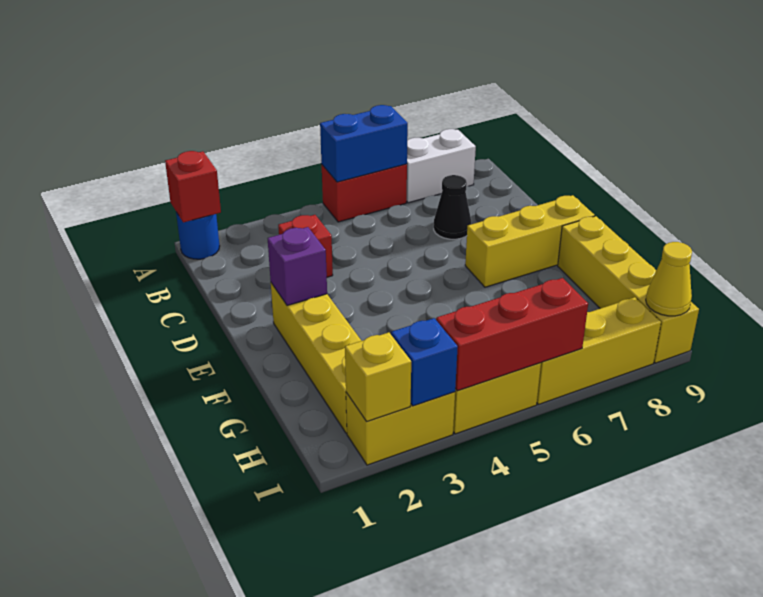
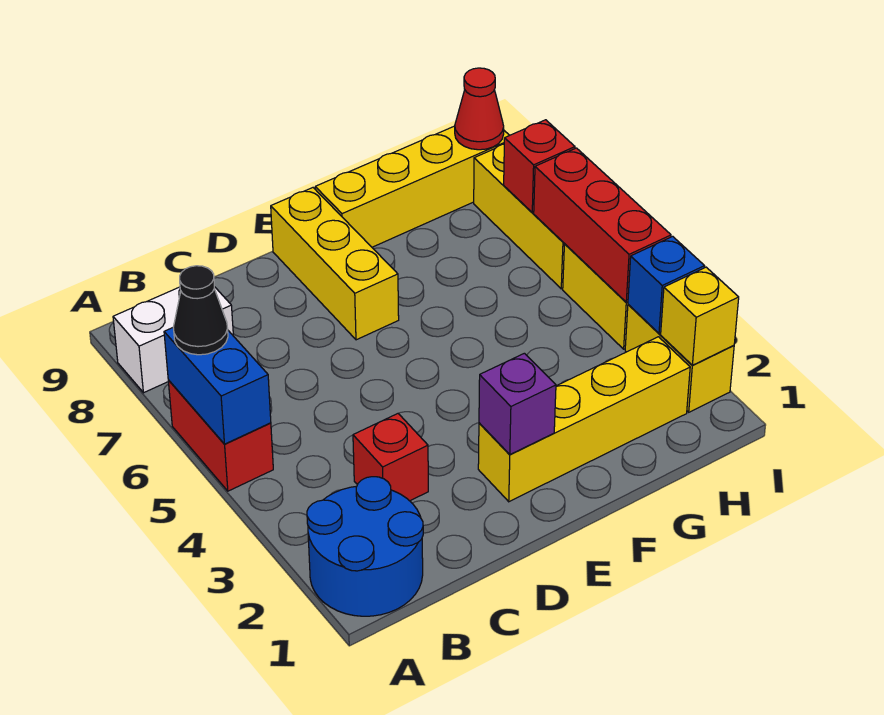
blue round brick A1 level 1 -> blue round brick A1:B2 level 1
red brick A1 level 2 -> red brick I7 level 2
white brick A7:A8 level 1 -> white brick A8:B8 level 1
black cone C7 level 1 -> black cone A6 level 3
yellow cone I9 level 2 -> red cone I9 level 2

